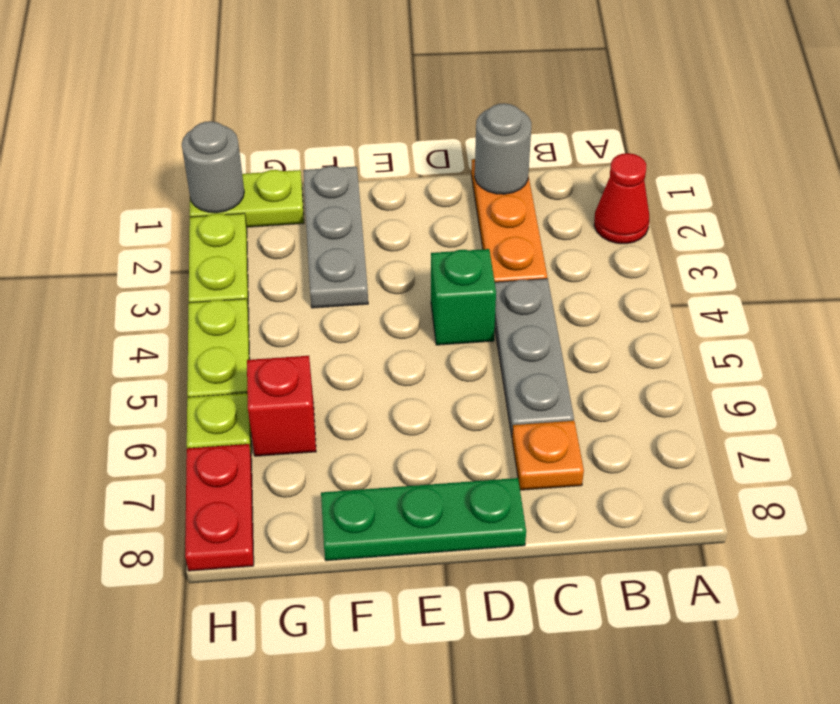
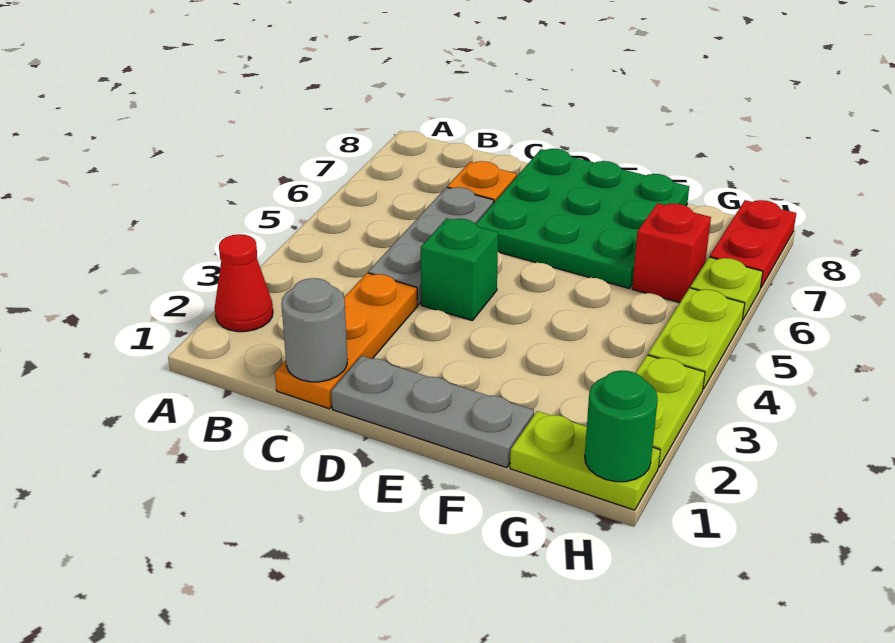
green plate D8:F8 level 1 -> green plate D6:F8 level 1
grey plate F1:F3 level 1 -> grey plate D1:F1 level 1
grey round brick H1 level 2 -> green round brick H1 level 2

